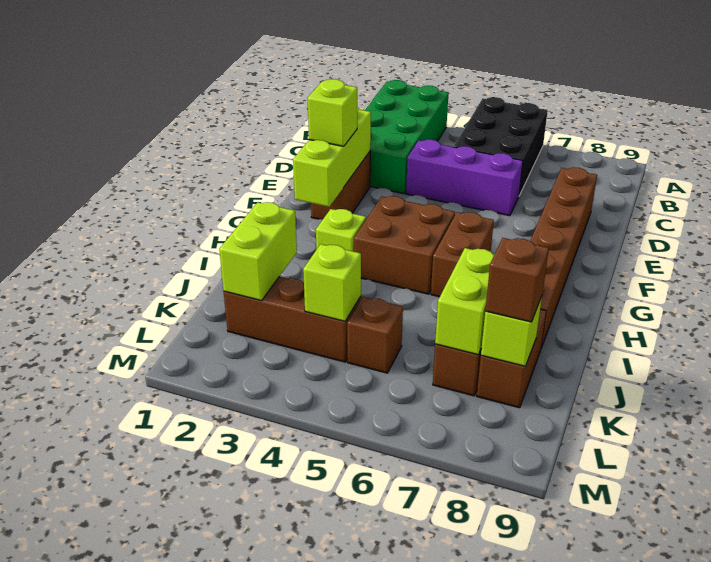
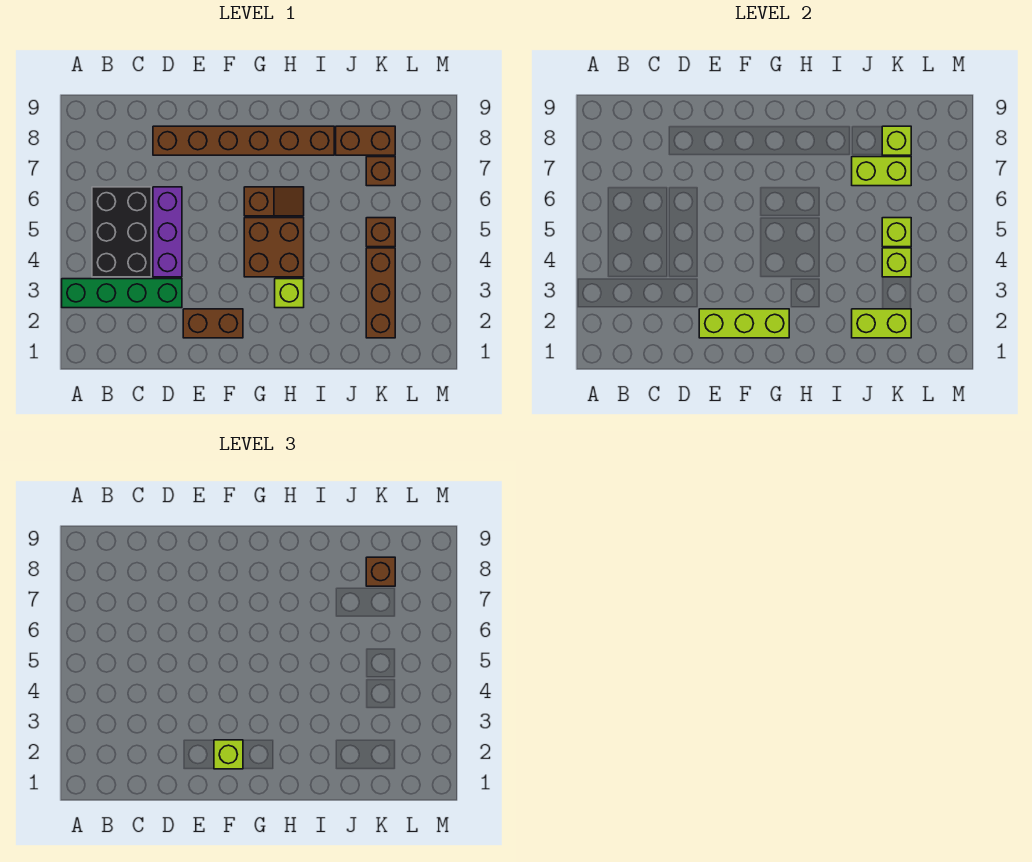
green brick A2:D3 level 1 -> green brick A3:D3 level 1
black brick A5:C6 level 1 -> black brick B4:C6 level 1
brown brick G6:H6 level 1 -> brown slope G6:H6 level 1 top G
none -> lime brick K5 level 2

